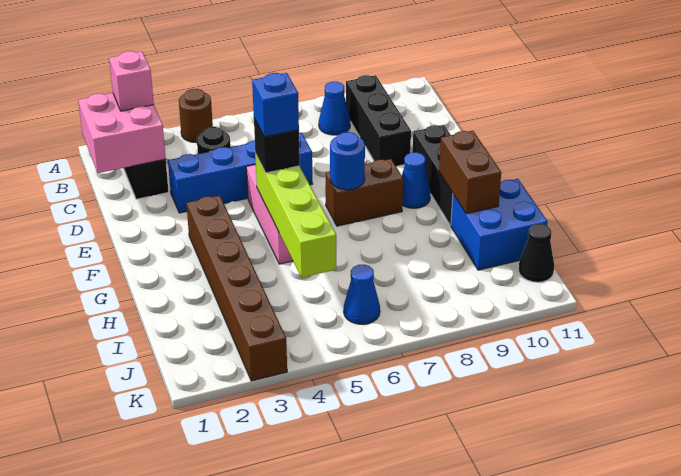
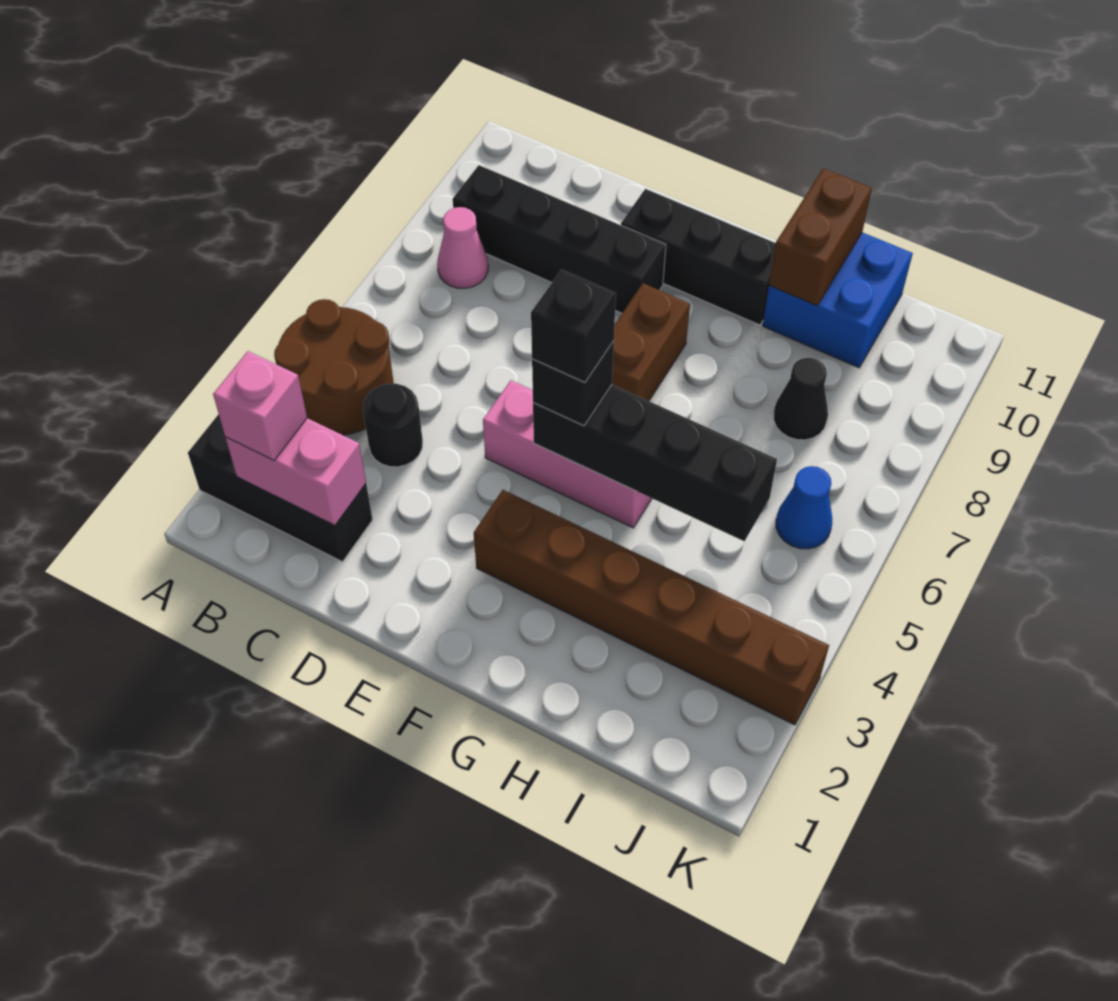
brown round brick A4 level 1 -> brown round brick A4:B5 level 1
pink brick B1:C2 level 2 -> pink brick B2:C2 level 2
blue cone B8 level 1 -> pink cone B8 level 1
black brick B9:D9 level 1 -> black brick B9:E9 level 1
blue brick D3:D6 level 1 -> none
lime brick F5:I5 level 2 -> black brick F5:I5 level 2
blue brick F5 level 4 -> black brick F5 level 4
blue round brick F7 level 2 -> none
blue cone F9 level 1 -> none
brown brick G10:H10 level 2 -> brown brick H10:H11 level 2
black cone J11 level 1 -> black cone I8 level 1

